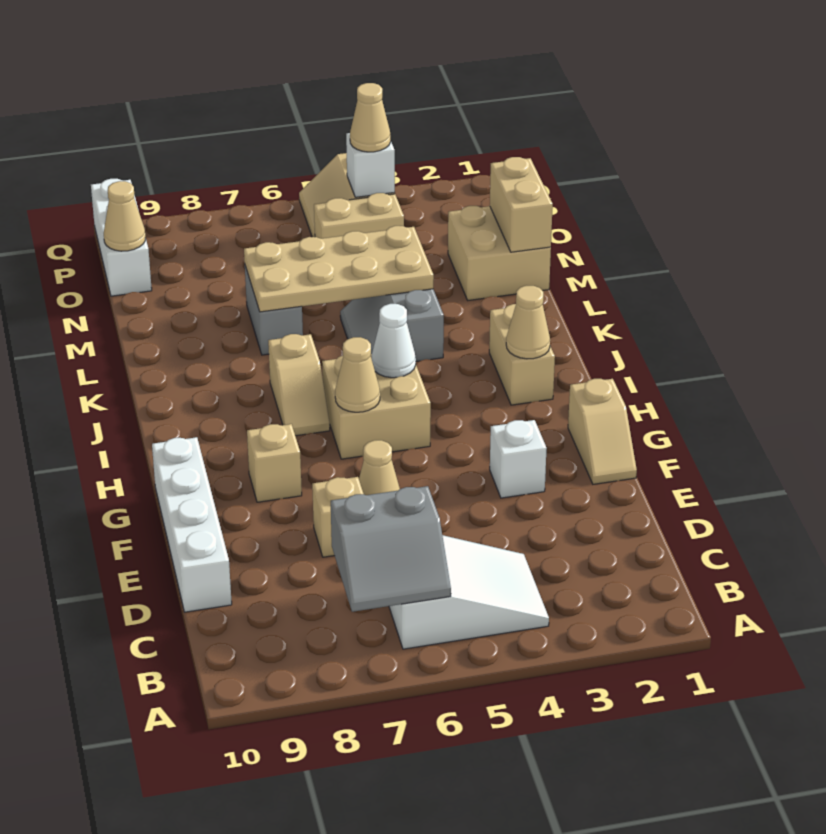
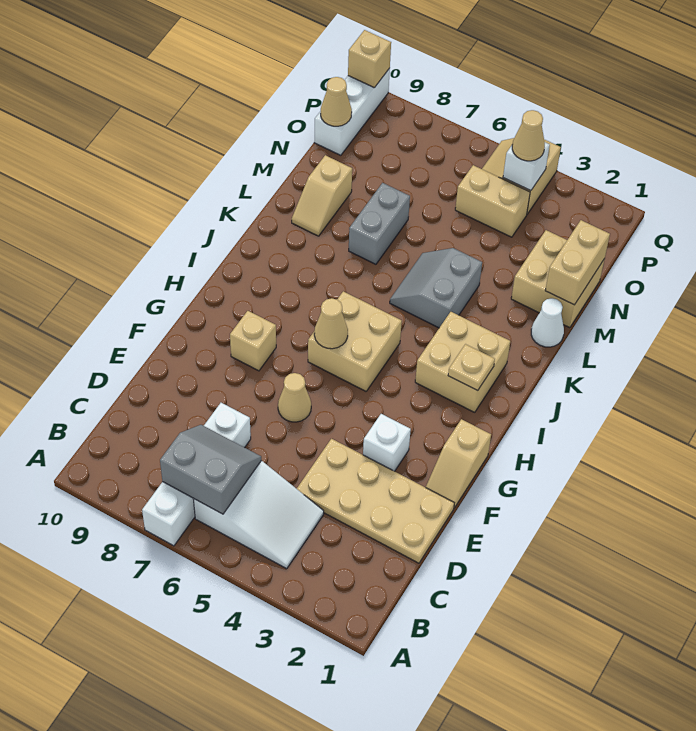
grey slope B6:C7 level 2 top C -> grey slope B6:C7 level 2 top B
white brick D10:G10 level 1 -> white brick A7:D7 level 1
tan brick E7 level 1 -> tan brick Q10 level 2
tan brick I2:J2 level 1 -> tan brick I2:J3 level 1
tan cone I2 level 2 -> tan plate I2 level 2
white cone I5 level 2 -> white cone L1 level 1
tan slope I7:J7 level 1 top J -> tan slope L9:M9 level 1 top M
tan plate L4:M7 level 2 -> tan plate D1:E4 level 1

